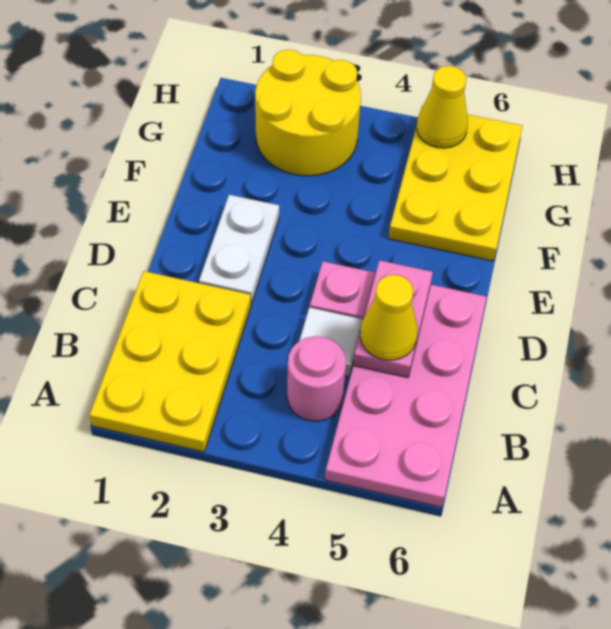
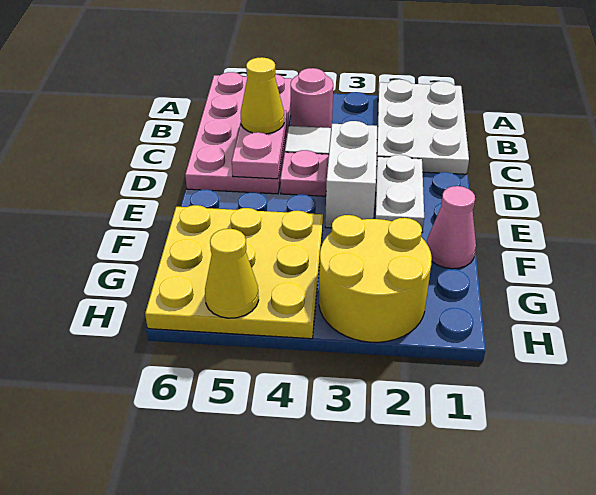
yellow plate A1:C2 level 1 -> white plate A1:C2 level 1
none -> white brick D3:E3 level 1
none -> pink cone F1 level 1
yellow plate F5:H6 level 1 -> yellow plate F4:H6 level 1

